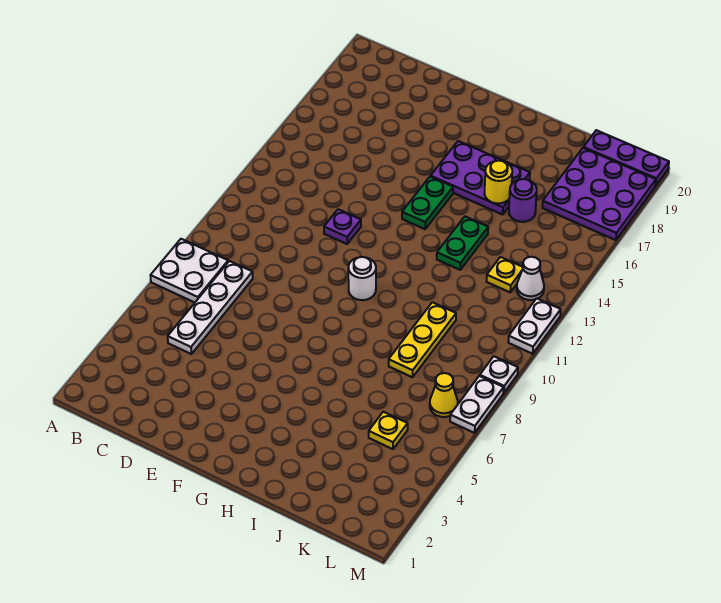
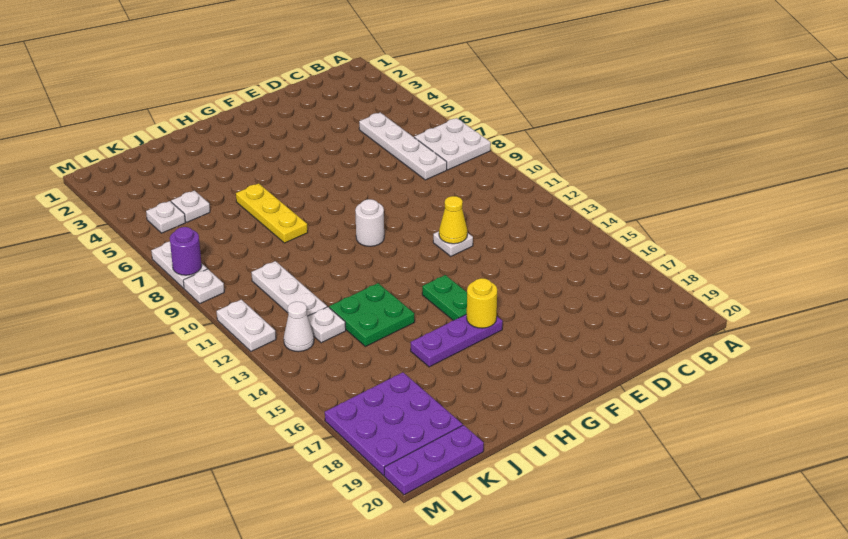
purple plate E12 level 1 -> white plate E12 level 1
purple plate G16:I17 level 1 -> purple plate G16:I16 level 1
green plate I13:I14 level 1 -> green plate I13:J14 level 1
yellow round brick I16 level 2 -> yellow round brick G16 level 2
yellow plate J8:J10 level 1 -> yellow plate I6:I8 level 1
purple round brick J16 level 1 -> purple round brick M8 level 2
yellow plate K5 level 1 -> white plate K5 level 1
none -> white plate K10:K12 level 1
yellow plate K13 level 1 -> white plate K13 level 1
none -> white plate L5 level 1
yellow cone L7 level 1 -> yellow cone E12 level 2

